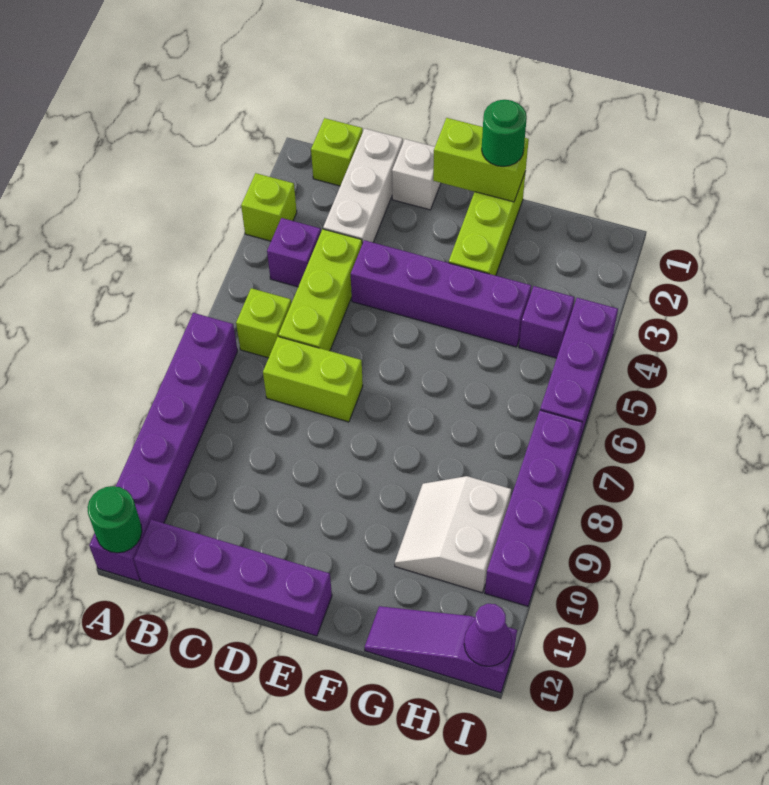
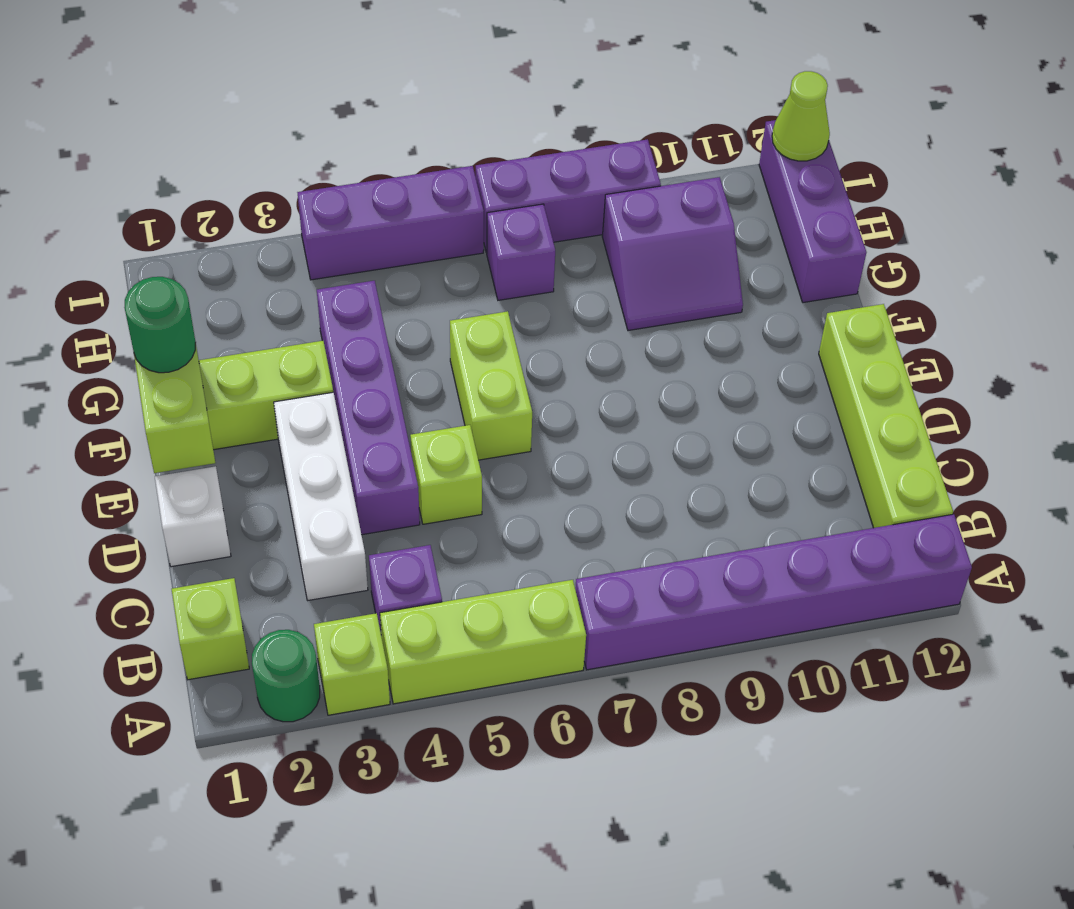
green round brick A12 level 2 -> green round brick A2 level 1
lime brick B6 level 1 -> lime brick D5 level 1
purple brick B12:E12 level 1 -> lime brick B12:E12 level 1
white brick C1:C3 level 1 -> white brick C3:E3 level 1
lime brick C4:C6 level 1 -> lime brick A4:A6 level 1
lime brick C7:D7 level 1 -> lime brick E6:F6 level 1
white slope G9:H10 level 1 top H -> purple slope G9:H10 level 1 top H
purple slope G12:I12 level 1 top I -> purple brick G12:I12 level 1
purple brick H4 level 1 -> purple brick H7 level 1
purple brick I7:I10 level 1 -> purple brick I7:I9 level 1
purple cone I12 level 2 -> lime cone I12 level 2

